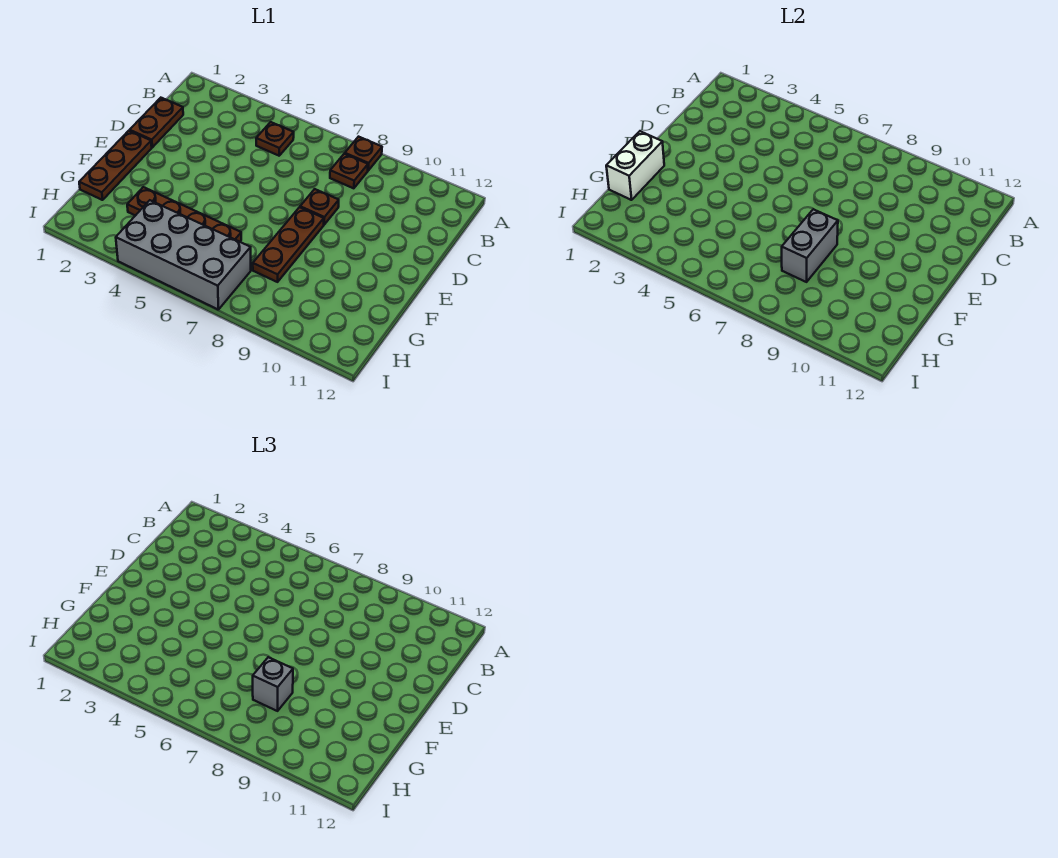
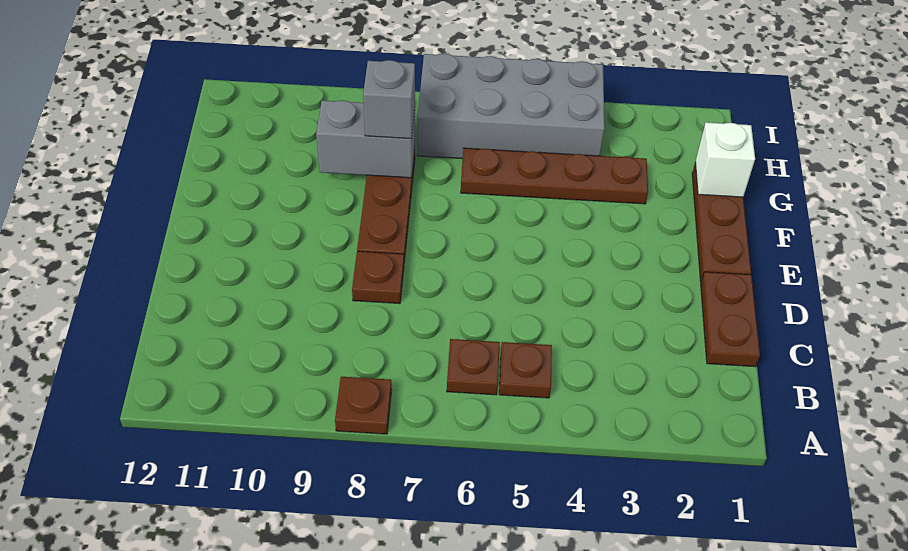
brown plate B8 level 1 -> brown plate B6 level 1
white brick F1:G1 level 2 -> white brick G1 level 2
grey brick F8:G8 level 2 -> grey brick G8:G9 level 2

